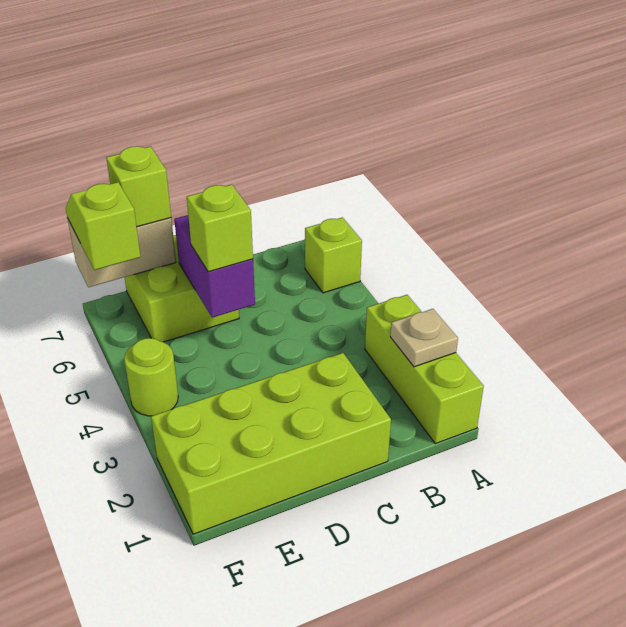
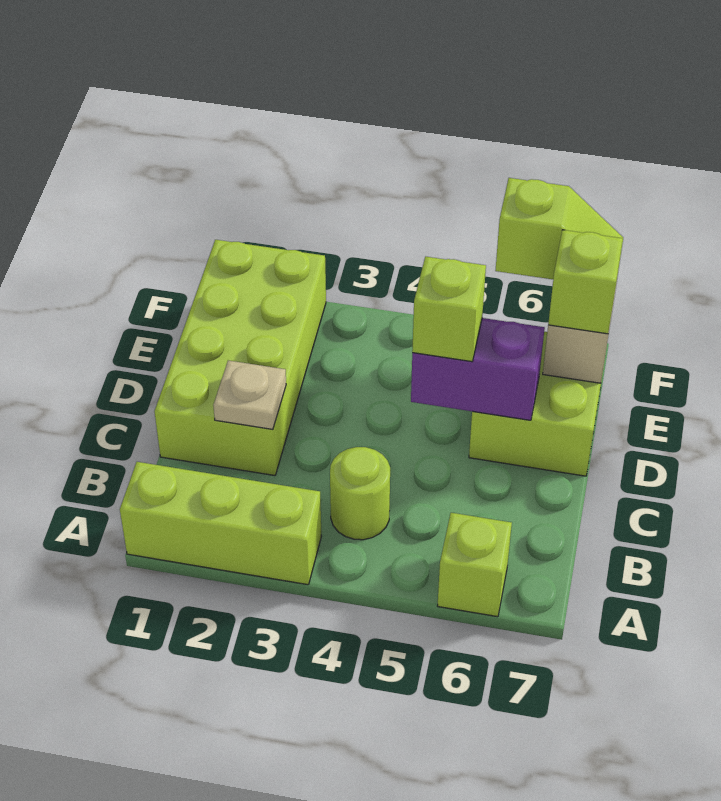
tan plate A2 level 2 -> tan plate C2 level 2
lime round brick F4 level 1 -> lime round brick B4 level 1

